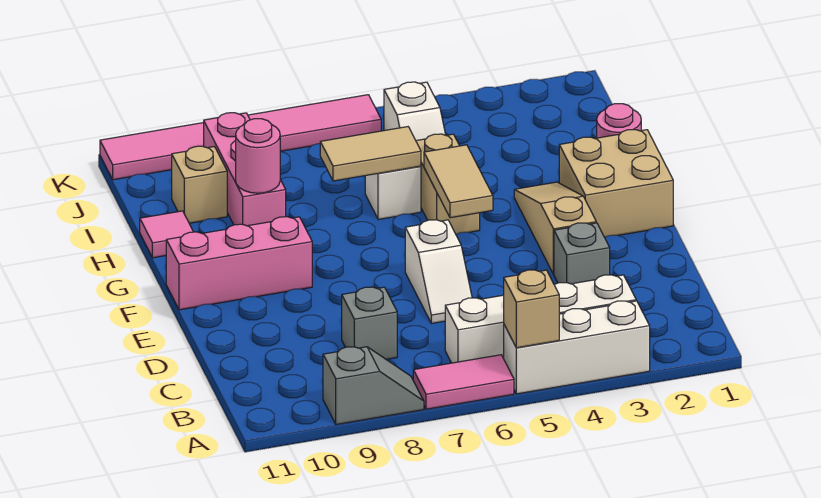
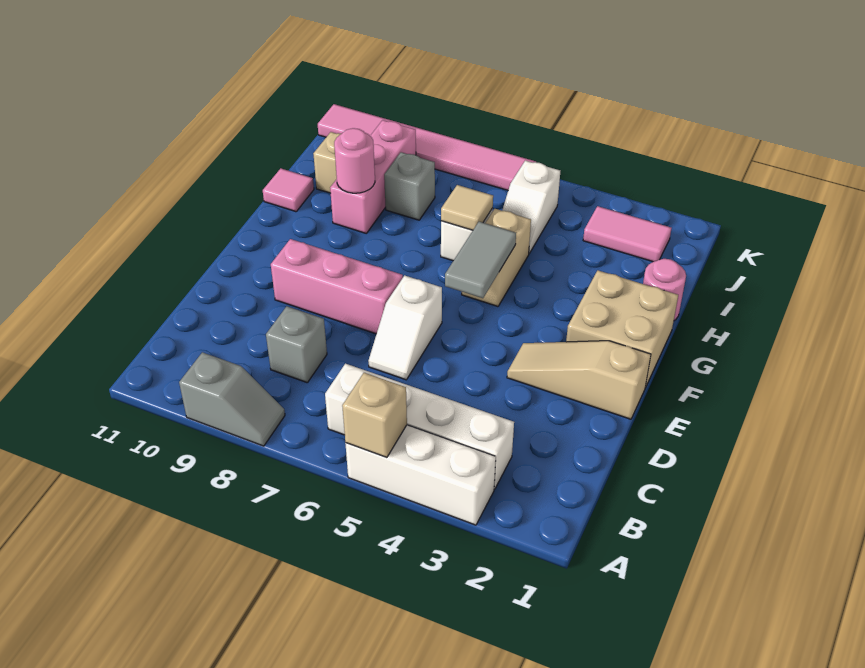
pink tile A6:A7 level 1 -> pink tile J2:J3 level 1
grey brick D3 level 1 -> grey brick I8 level 1
tan slope E3:G3 level 1 top E -> tan slope E1:E3 level 1 top 1
tan tile F5:G5 level 2 -> grey tile F5:G5 level 2
pink brick F9:F11 level 1 -> pink brick E7:E9 level 1
tan tile H6:H7 level 2 -> tan tile H6 level 2

